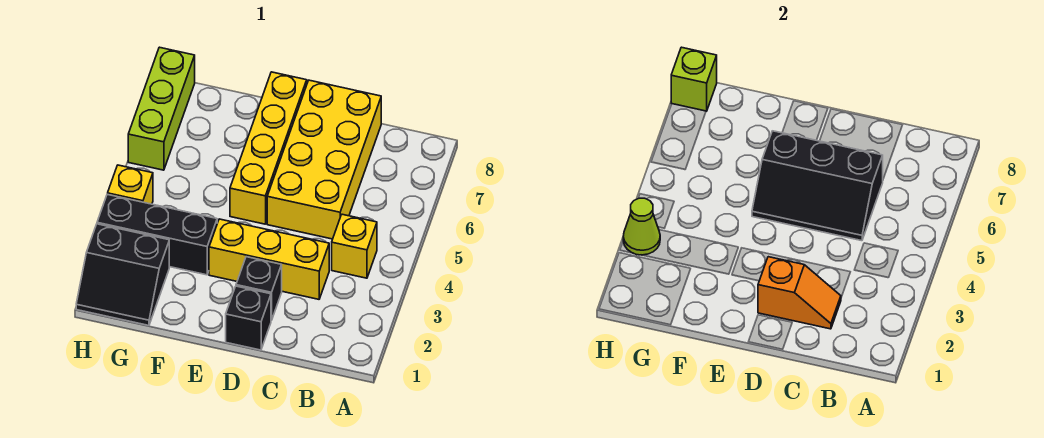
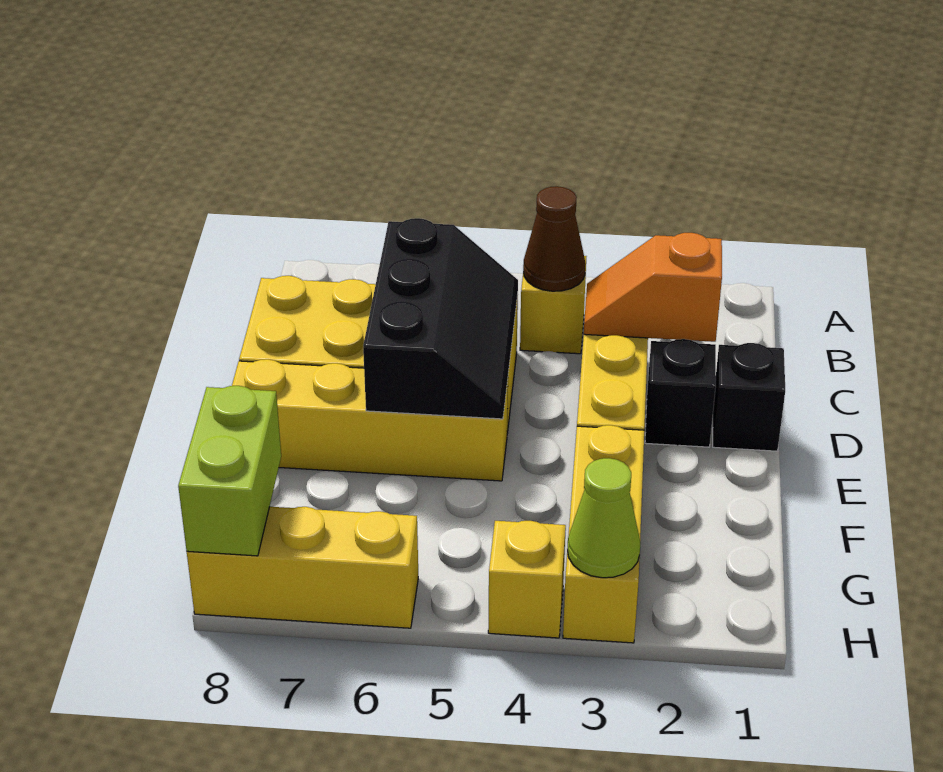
none -> brown cone B4 level 2
orange slope C2:D2 level 2 top D -> orange slope C2:C3 level 2 top 2
black brick F3:H3 level 1 -> yellow brick F3:H3 level 1
black slope G1:H2 level 1 top 2 -> none
lime brick H6:H8 level 1 -> yellow brick H6:H8 level 1
lime brick H8 level 2 -> lime brick G8:H8 level 2

